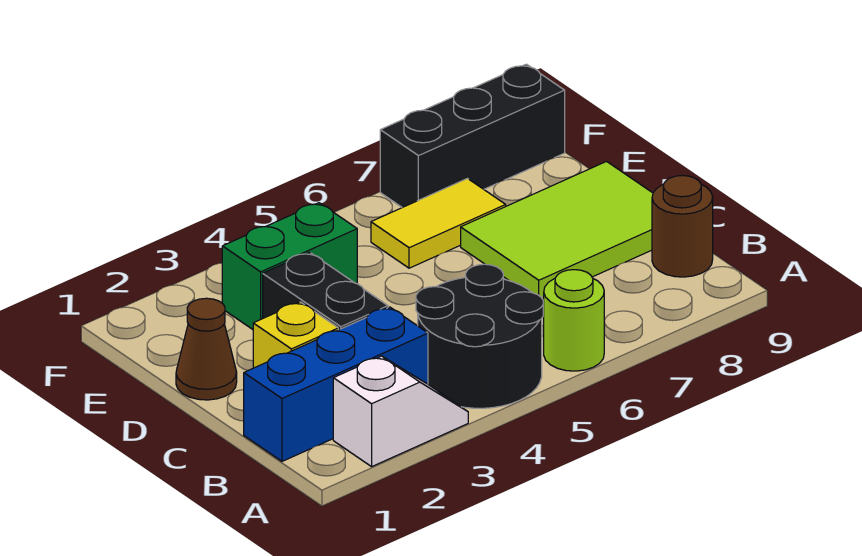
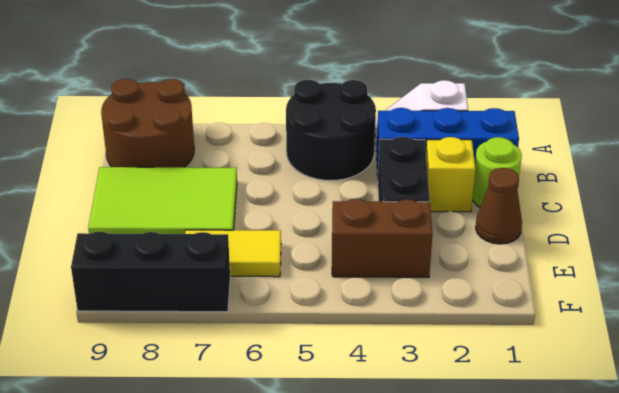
lime round brick A6 level 1 -> lime round brick C1 level 1
brown round brick B9 level 1 -> brown round brick A8:B9 level 1
green brick E3:E4 level 1 -> brown brick E3:E4 level 1

